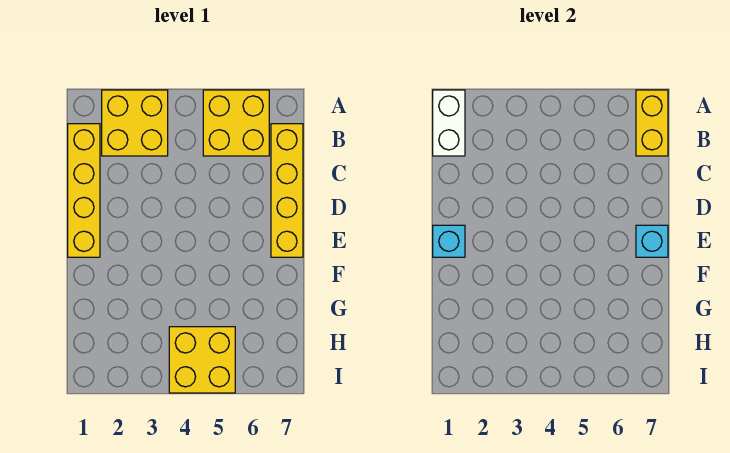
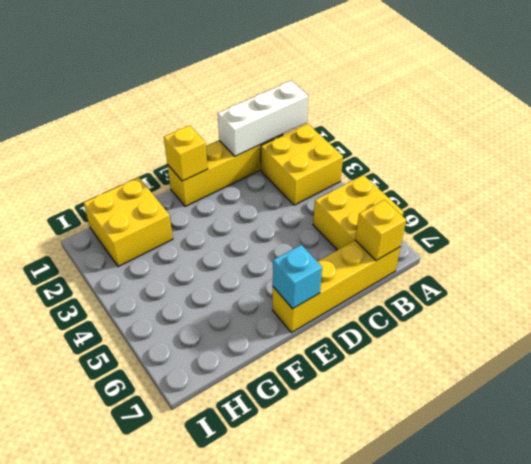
white brick A1:B1 level 2 -> white brick A1:C1 level 2
yellow brick A7:B7 level 2 -> yellow brick B7 level 2
cyan brick E1 level 2 -> yellow brick E1 level 2
yellow brick H4:I5 level 1 -> yellow brick G1:H2 level 1

